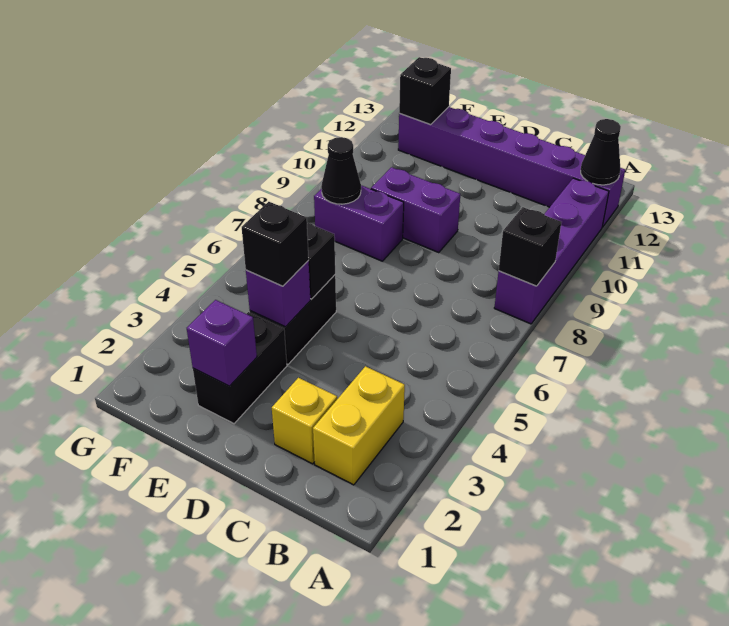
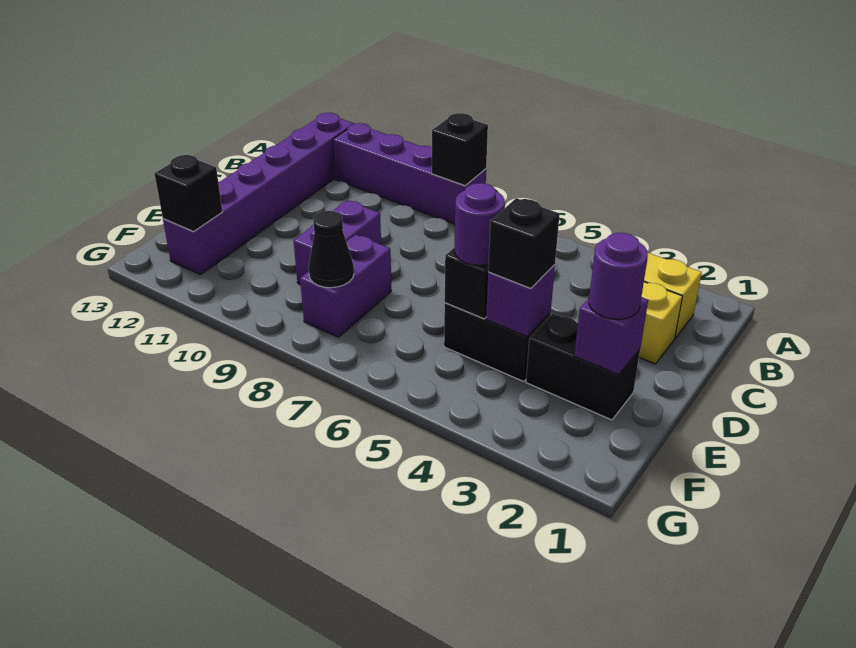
black cone A12 level 2 -> none
none -> purple round brick E2 level 3
none -> purple round brick E5 level 3

